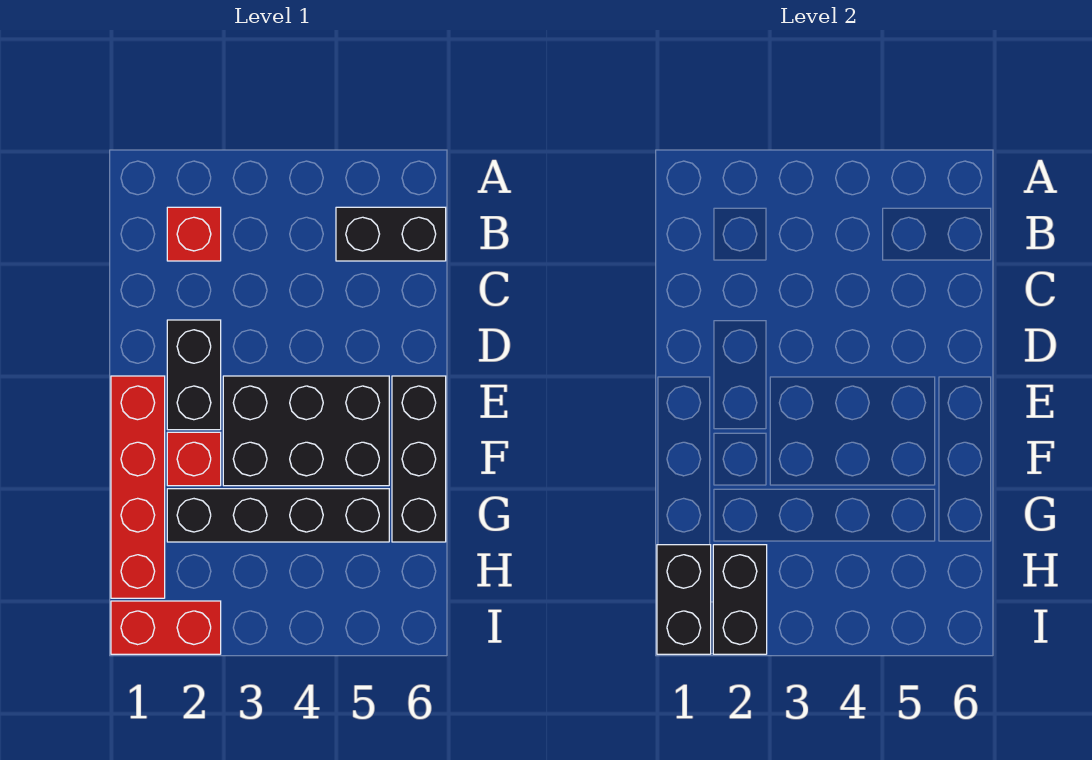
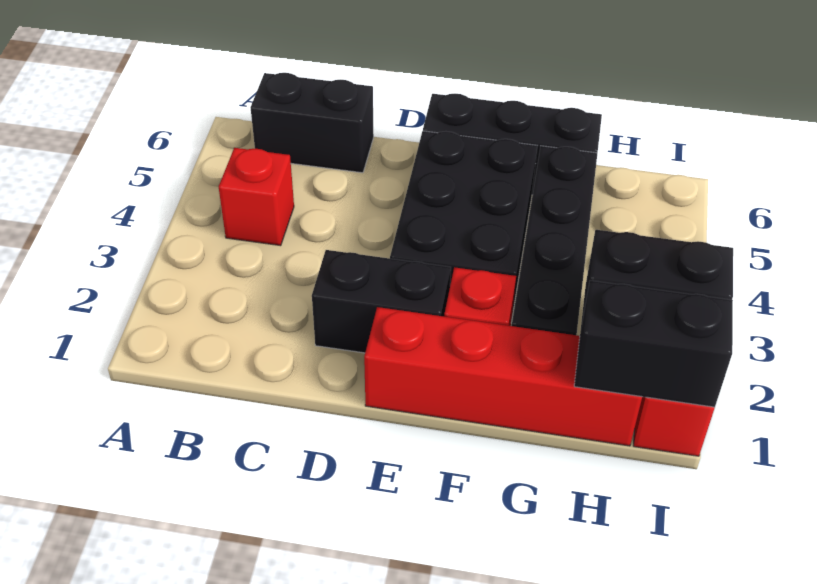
red brick B2 level 1 -> red brick B4 level 1
black brick B5:B6 level 1 -> black brick B6:C6 level 1

